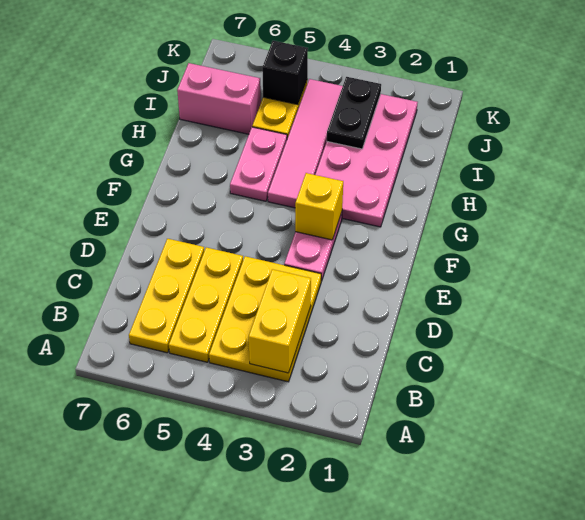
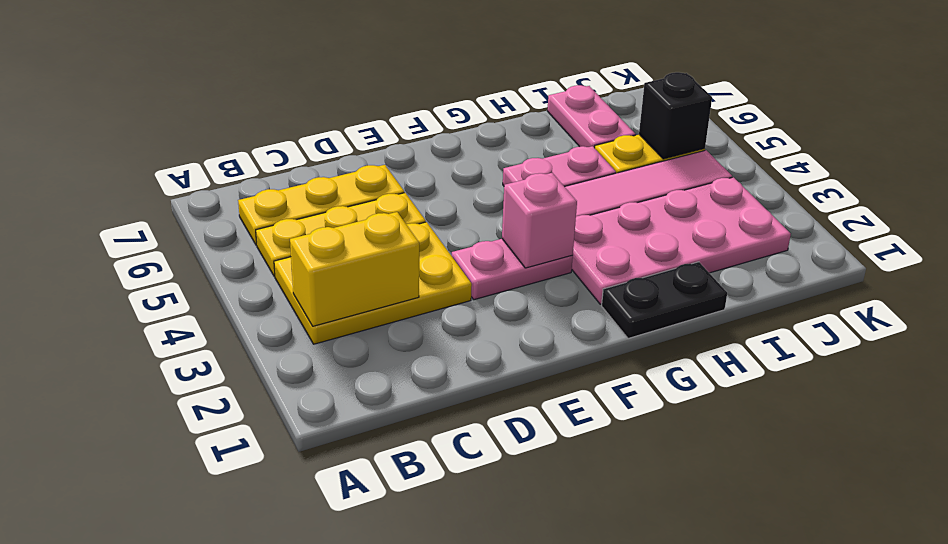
yellow brick F3 level 2 -> pink brick F3 level 2
black plate I3:J3 level 2 -> black plate G1:H1 level 1
pink brick I6:I7 level 1 -> pink plate I6:I7 level 1

